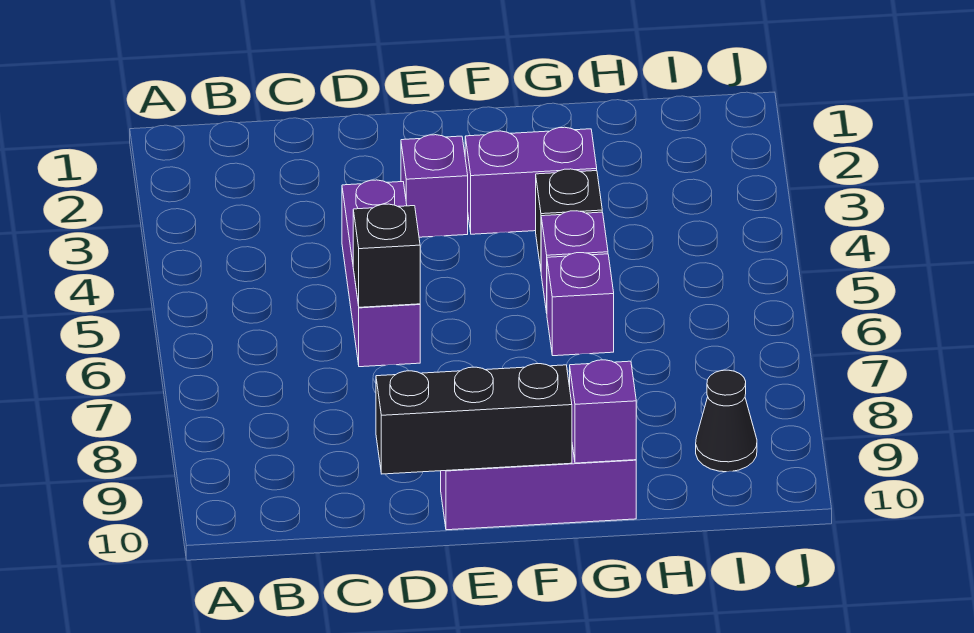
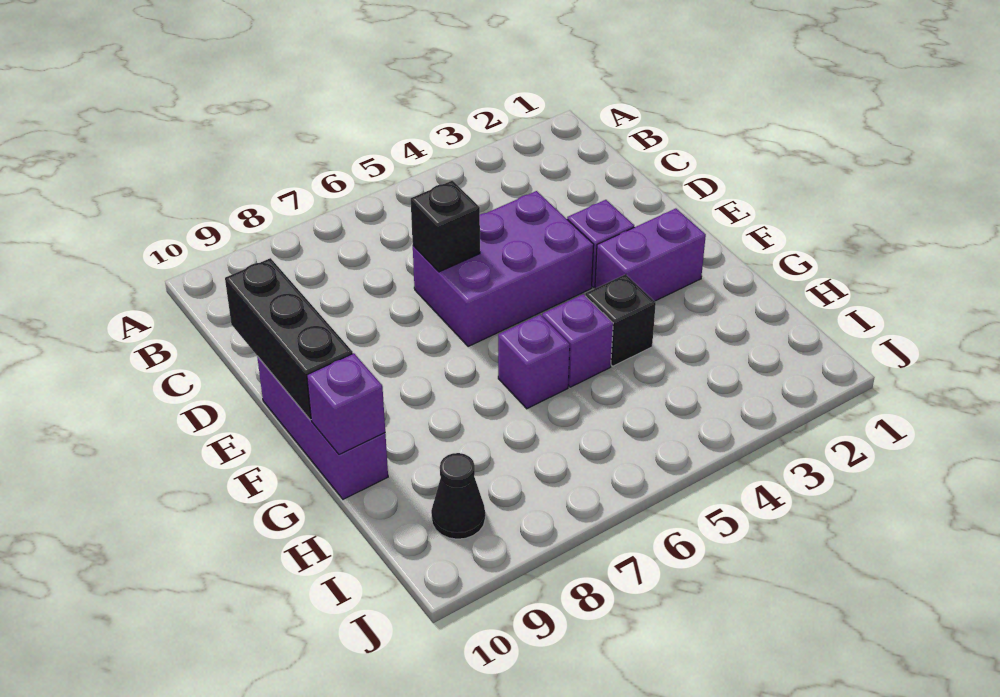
purple brick D4:D6 level 1 -> purple brick D4:E6 level 1
purple brick F3:G3 level 1 -> purple brick F2:F3 level 1

